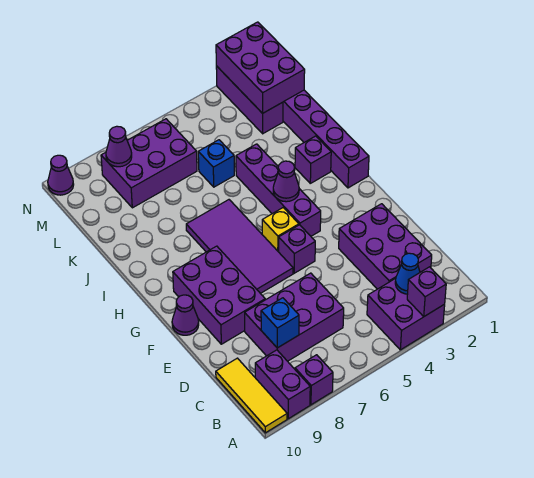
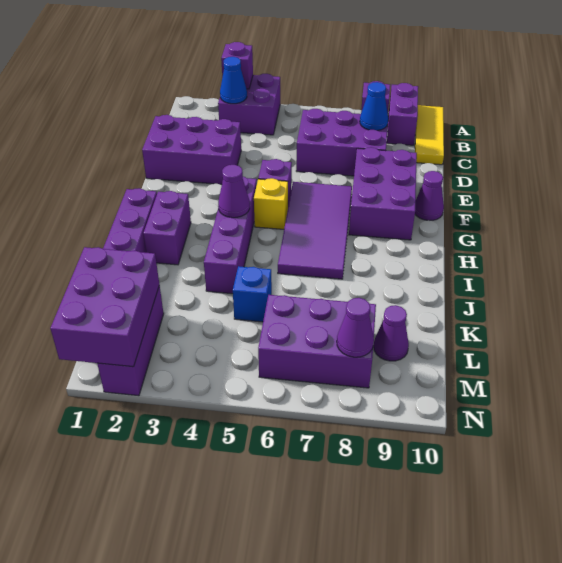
purple brick C2:E3 level 1 -> purple brick D1:E3 level 1
blue brick C8 level 2 -> blue cone C8 level 2
purple brick I2 level 1 -> purple brick H2:I2 level 1
purple cone N10 level 1 -> purple cone L9 level 1

